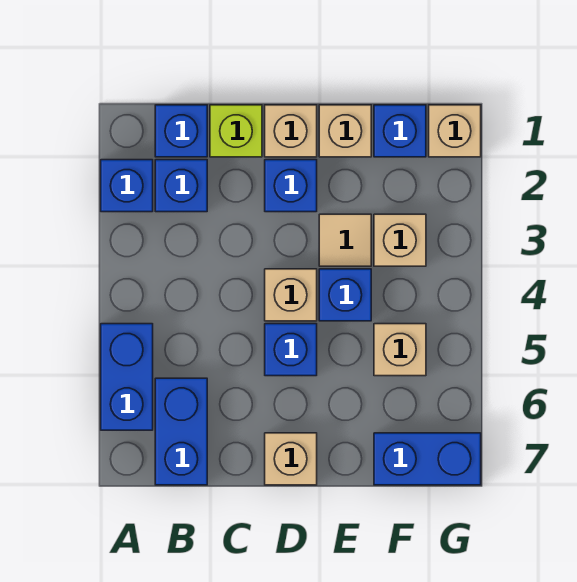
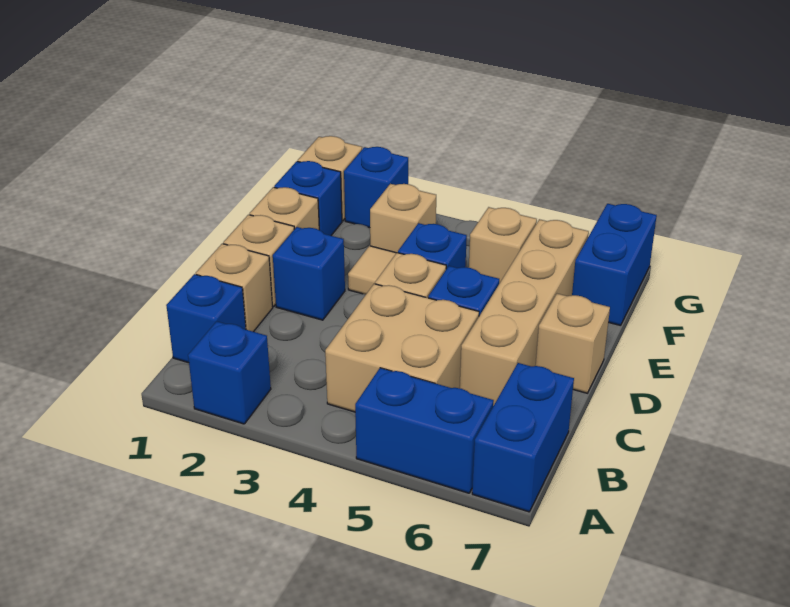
blue brick B2 level 1 -> blue brick G2 level 1
none -> tan brick B4:C5 level 1
blue brick B6:B7 level 1 -> blue brick A7:B7 level 1
lime brick C1 level 1 -> tan brick C1 level 1
none -> tan brick C6:F6 level 1

